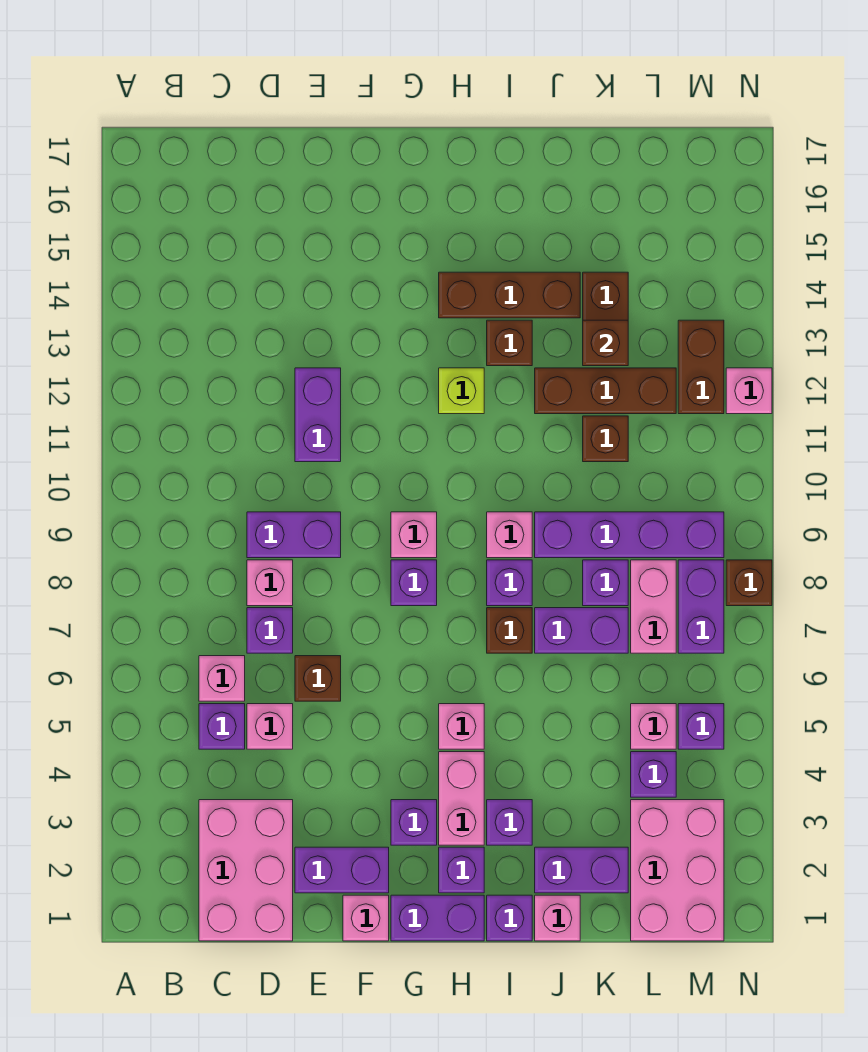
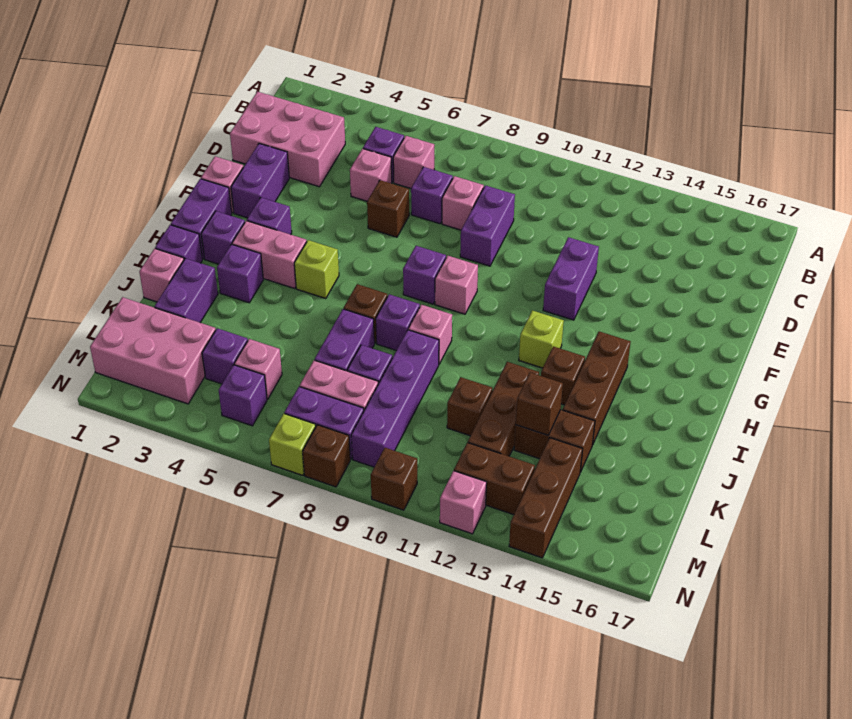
purple brick E11:E12 level 1 -> purple brick E12:F12 level 1
pink brick H5 level 1 -> lime brick H5 level 1
none -> brown brick L14:N14 level 1
none -> lime brick N7 level 1
none -> brown brick N10 level 1

